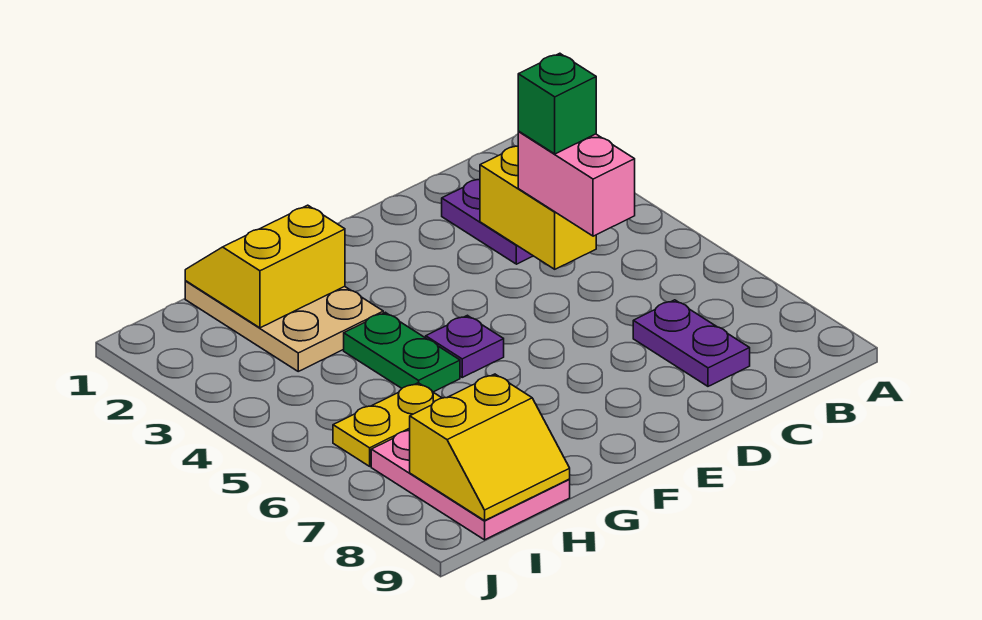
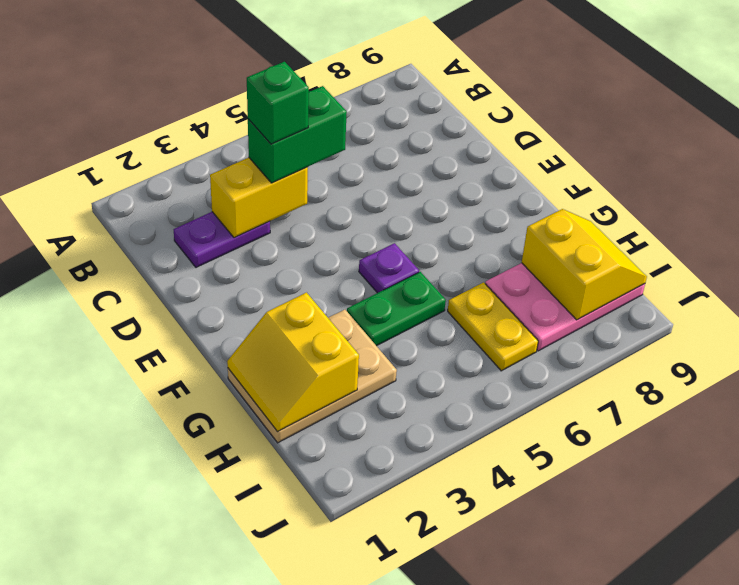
pink brick C4:C5 level 3 -> green brick C4:C5 level 3
purple plate C7:C8 level 1 -> none

